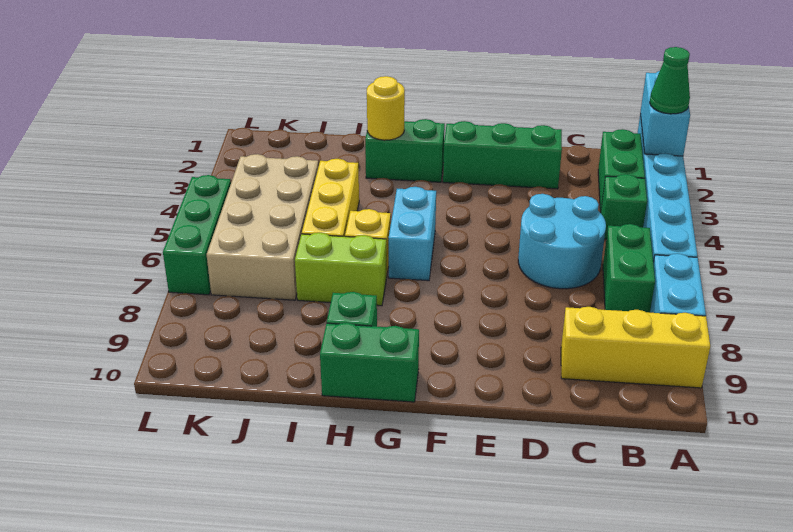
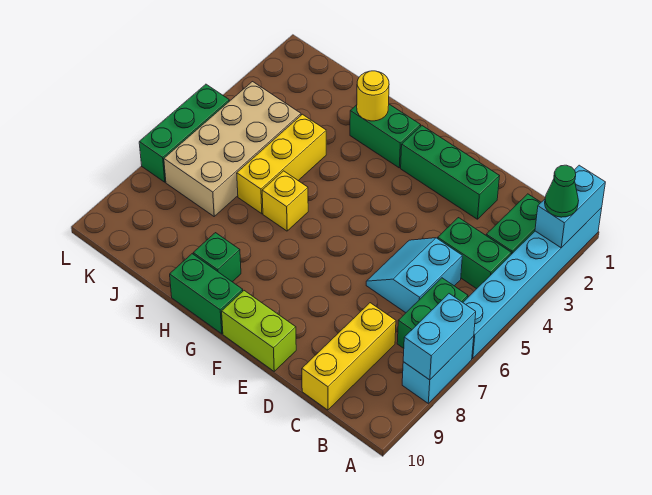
yellow brick A9:C9 level 1 -> yellow brick C8:C10 level 1
green brick B4 level 1 -> green brick B4:C4 level 1
cyan round brick C5:D6 level 1 -> cyan slope C5:D6 level 1 top C
cyan brick G5:G6 level 1 -> cyan brick A7:A8 level 2
lime brick H7:I7 level 1 -> lime brick E10:F10 level 1

